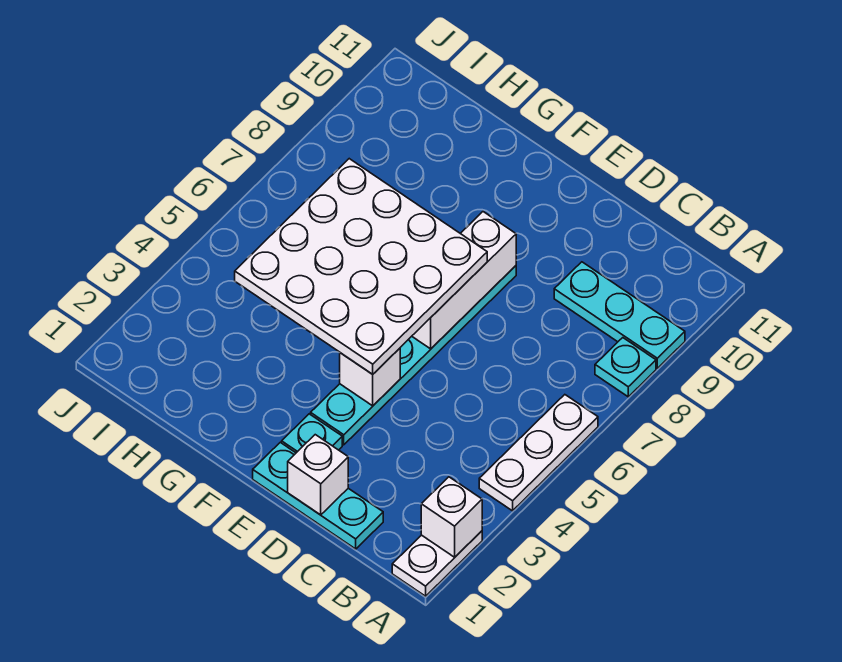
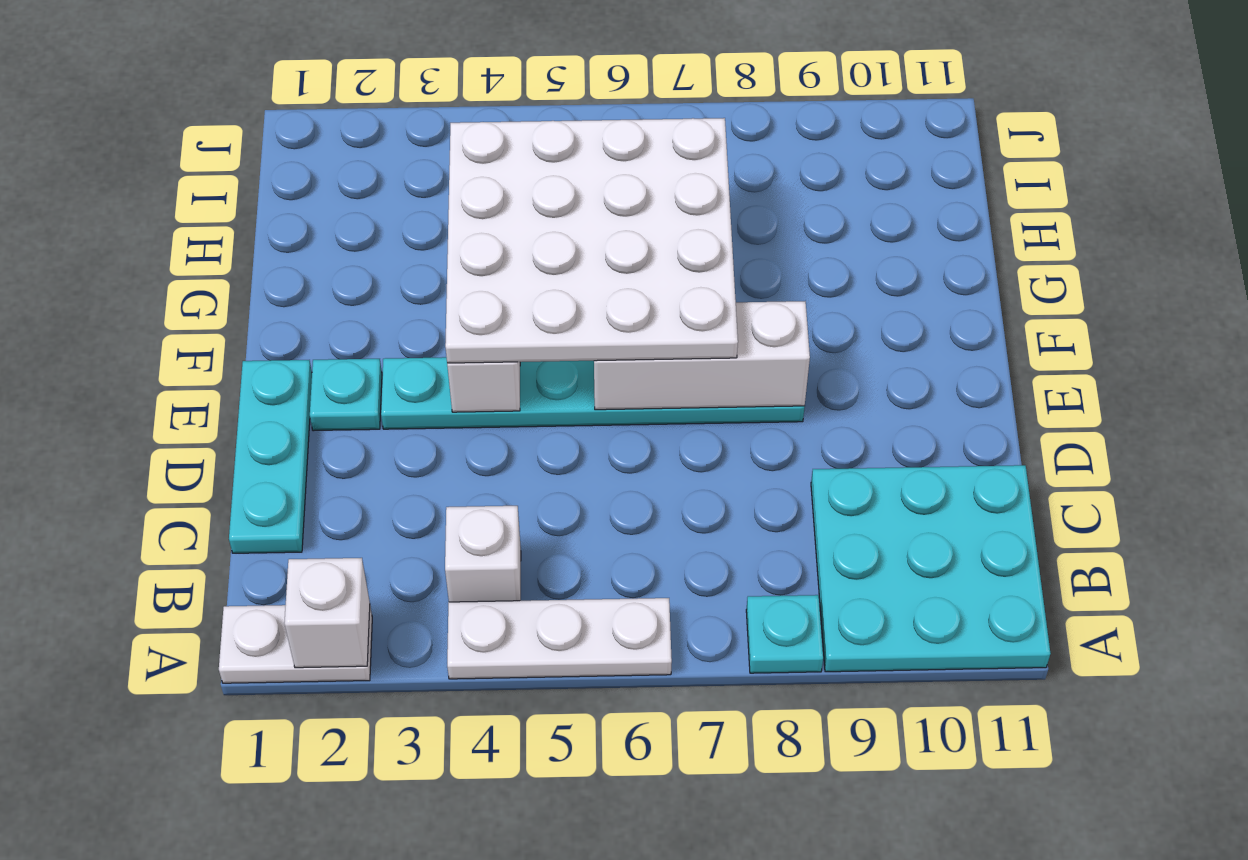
cyan plate A9:C9 level 1 -> cyan plate A9:C11 level 1
white brick D1 level 2 -> white brick B4 level 1

